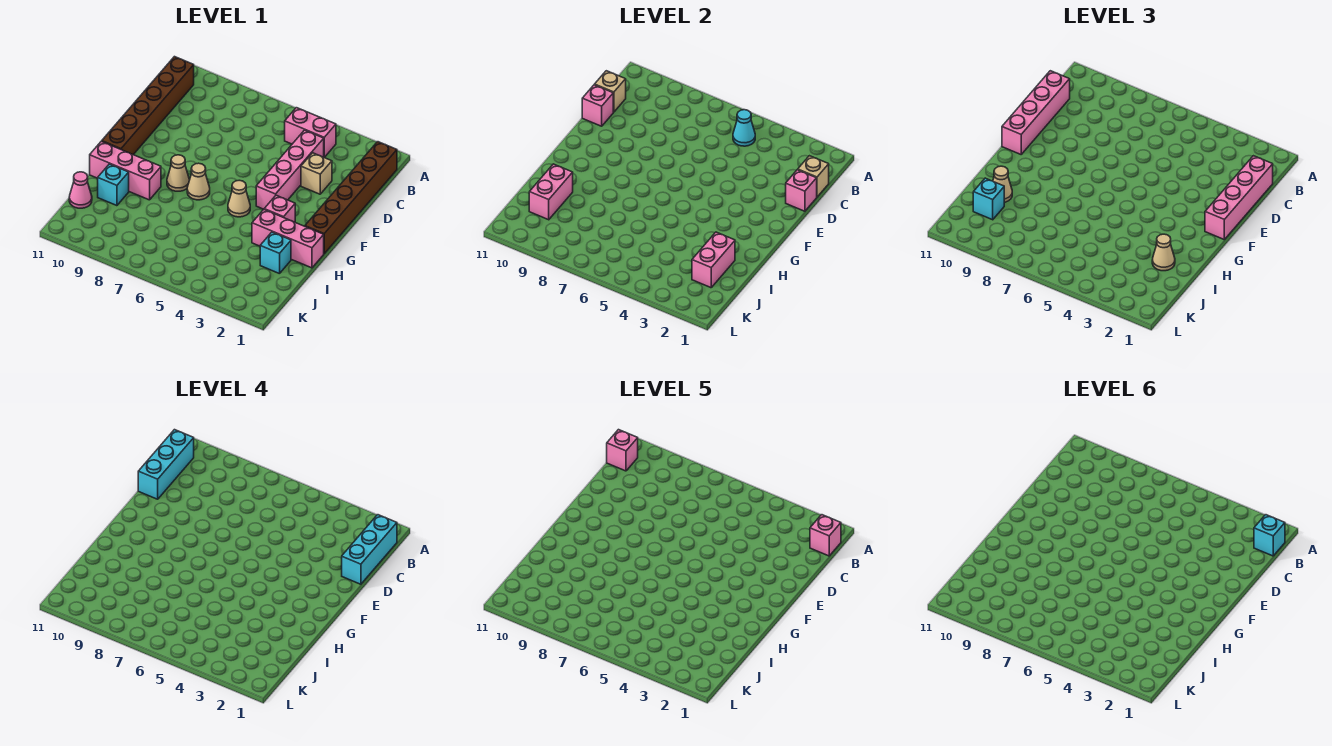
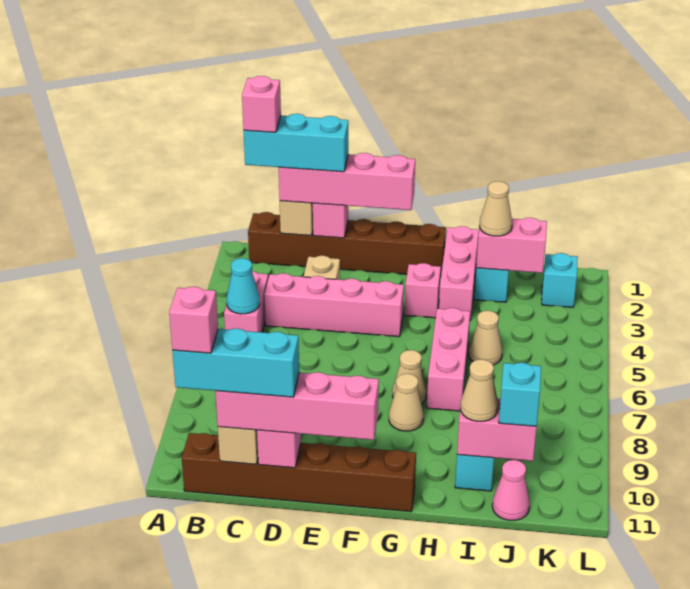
cyan brick B1 level 6 -> cyan brick K2 level 1
tan cone G5 level 1 -> tan cone I5 level 1
pink brick H9:H11 level 1 -> pink brick H5:H7 level 1

